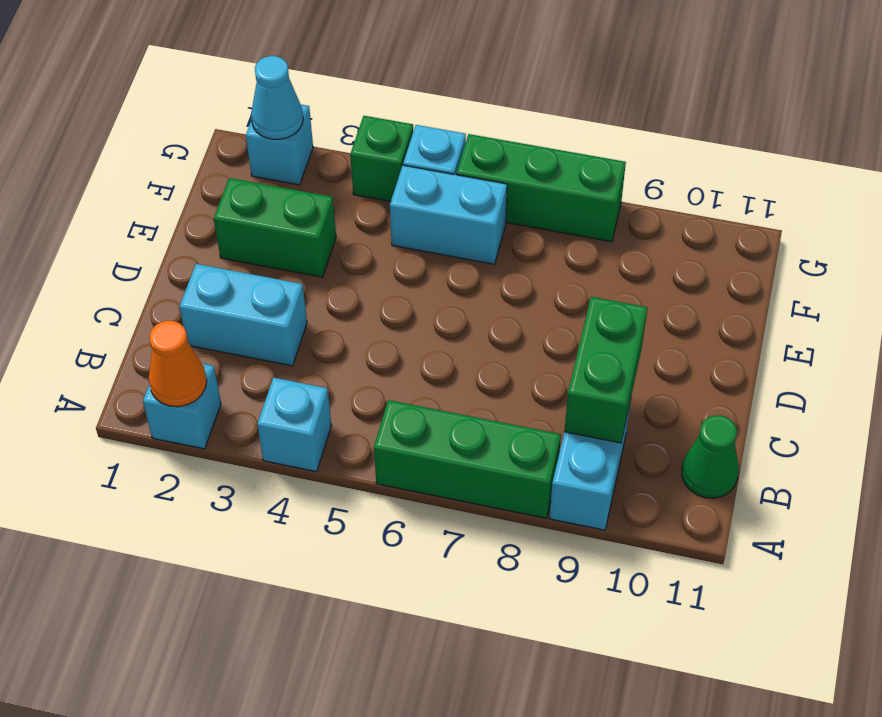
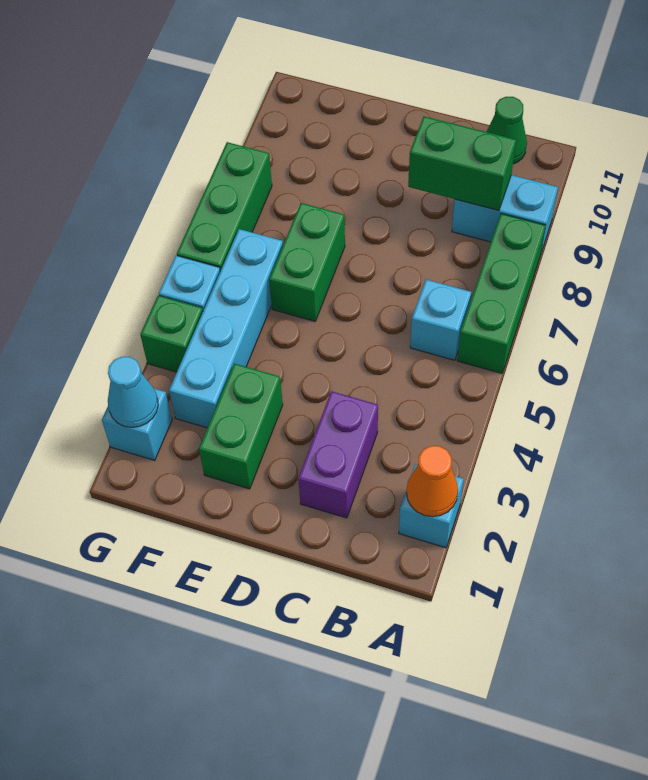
cyan brick A4 level 1 -> cyan brick B6 level 1
cyan brick C2:C3 level 1 -> purple brick C2:C3 level 1
none -> green brick E6:E7 level 1
cyan brick F5:F6 level 1 -> cyan brick F3:F6 level 1

